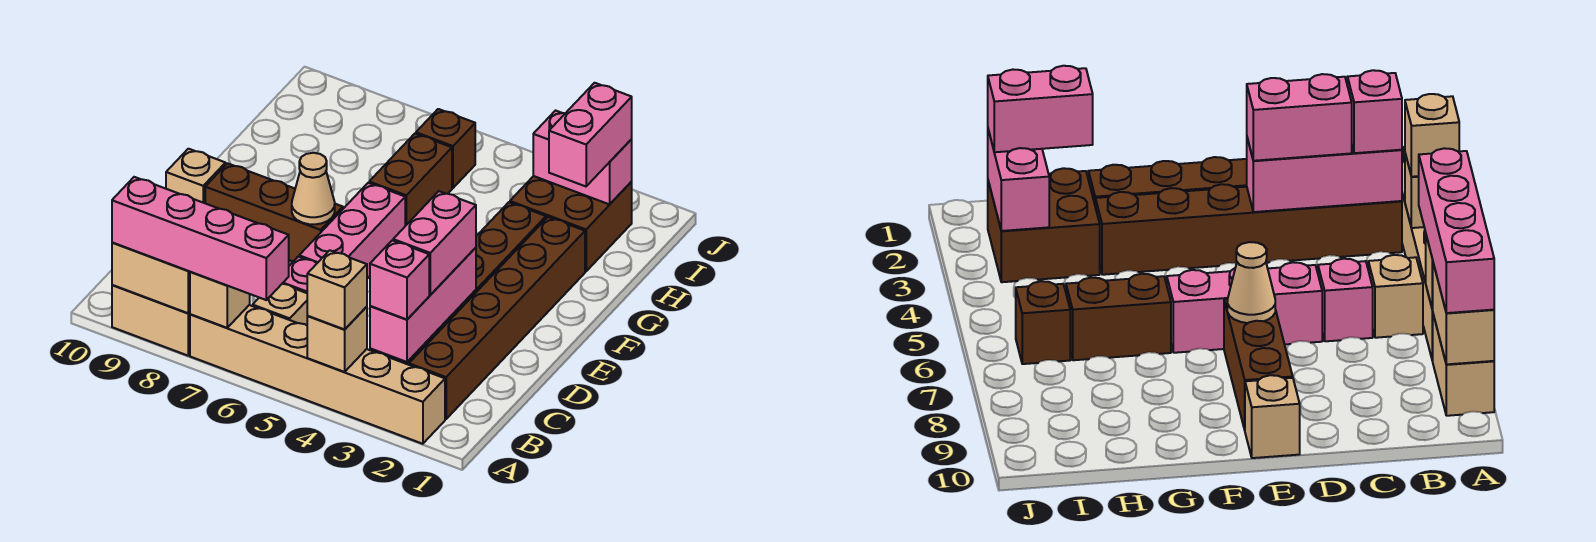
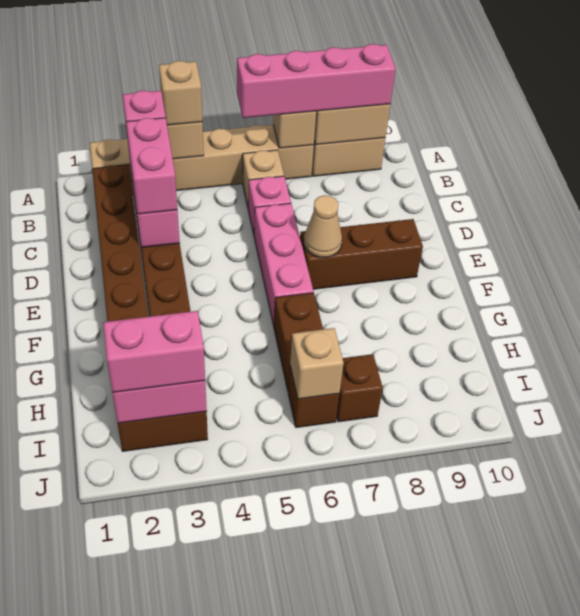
tan brick E10 level 1 -> tan brick I6 level 2
pink brick H2:I2 level 3 -> pink brick I2:I3 level 3
none -> brown brick I7 level 1

